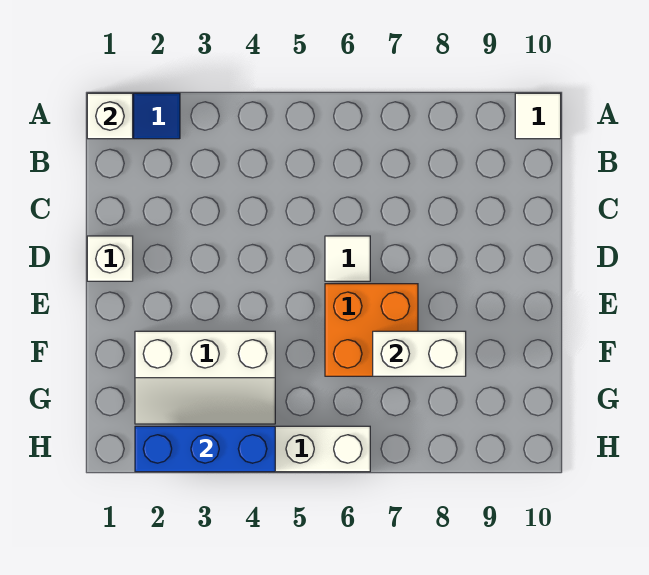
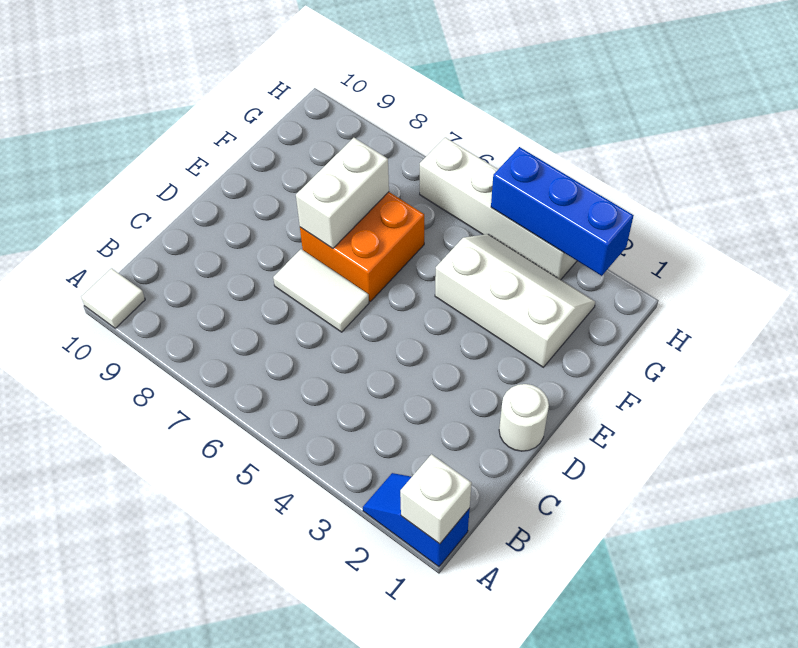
white brick D1 level 1 -> white round brick D1 level 1
white tile D6 level 1 -> white tile D6:D7 level 1
white brick F7:F8 level 2 -> white brick E7:F7 level 2

